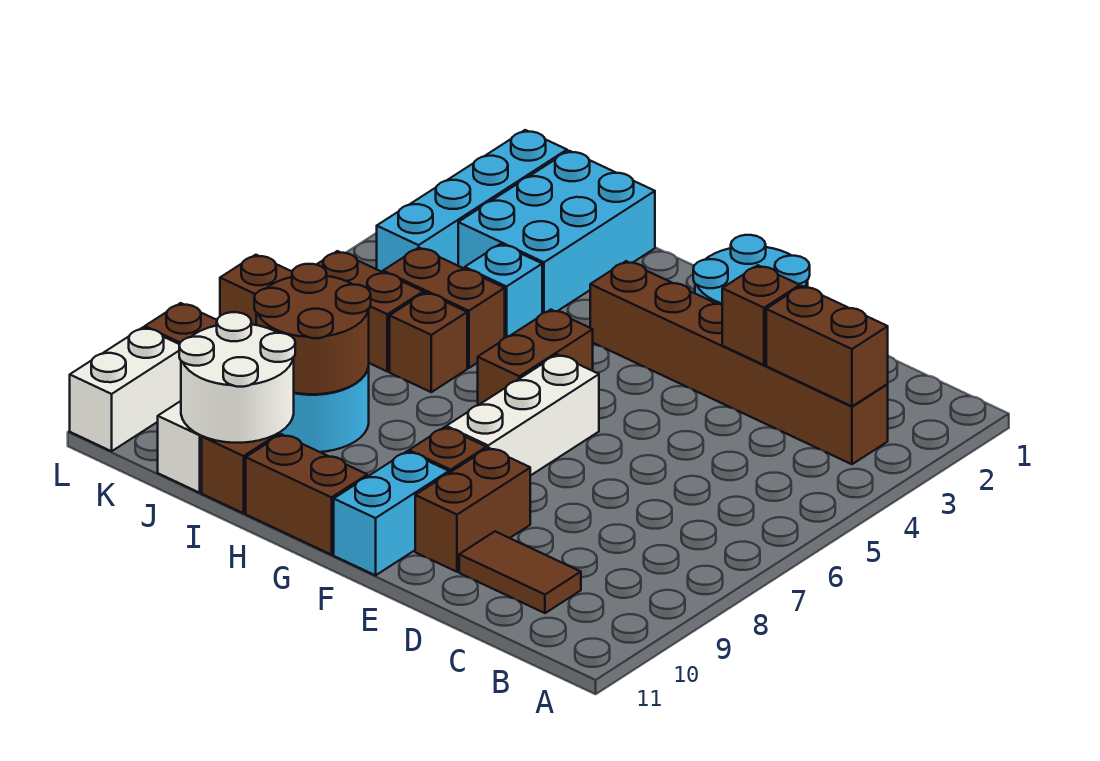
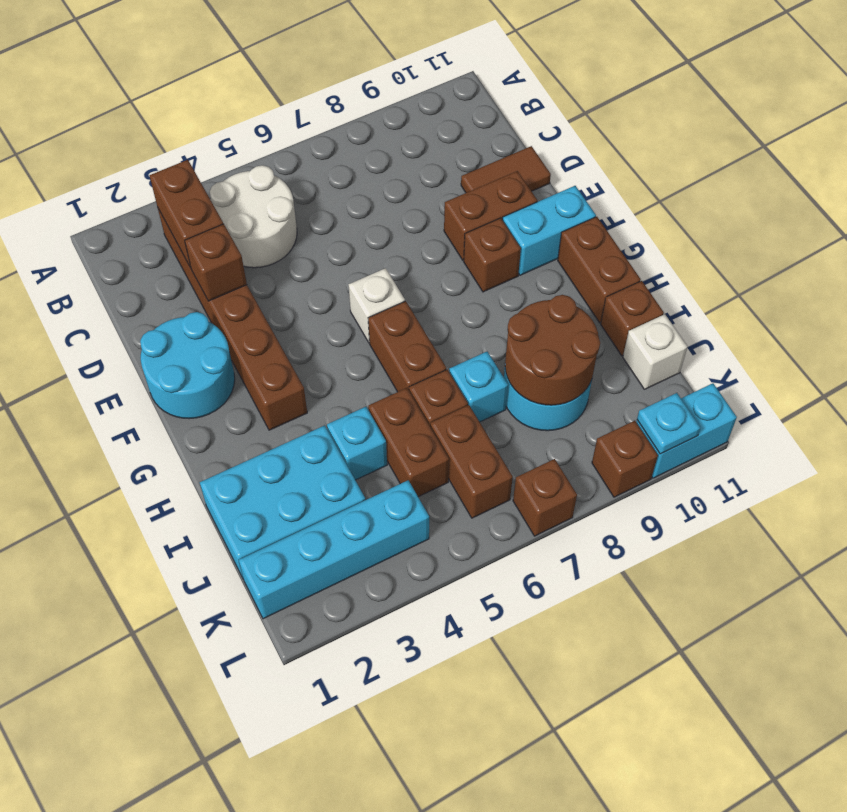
brown tile C10:D10 level 1 -> brown tile D10:D11 level 1
white brick F6:F8 level 1 -> white brick F6 level 1
brown brick G5:G6 level 1 -> brown brick G6:H6 level 1
none -> cyan brick I7 level 1
white round brick I10:J11 level 2 -> white round brick B4:C5 level 1
white brick L10:L11 level 1 -> cyan brick L10:L11 level 1
none -> cyan plate L10 level 2

